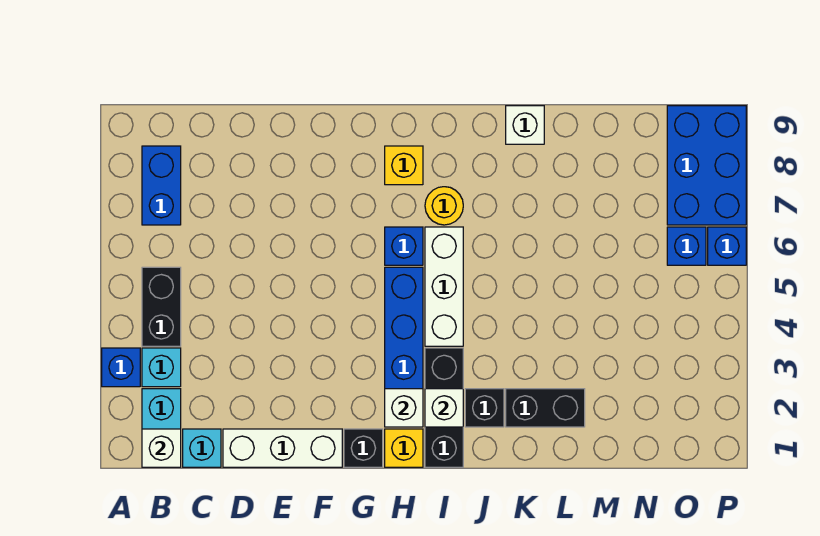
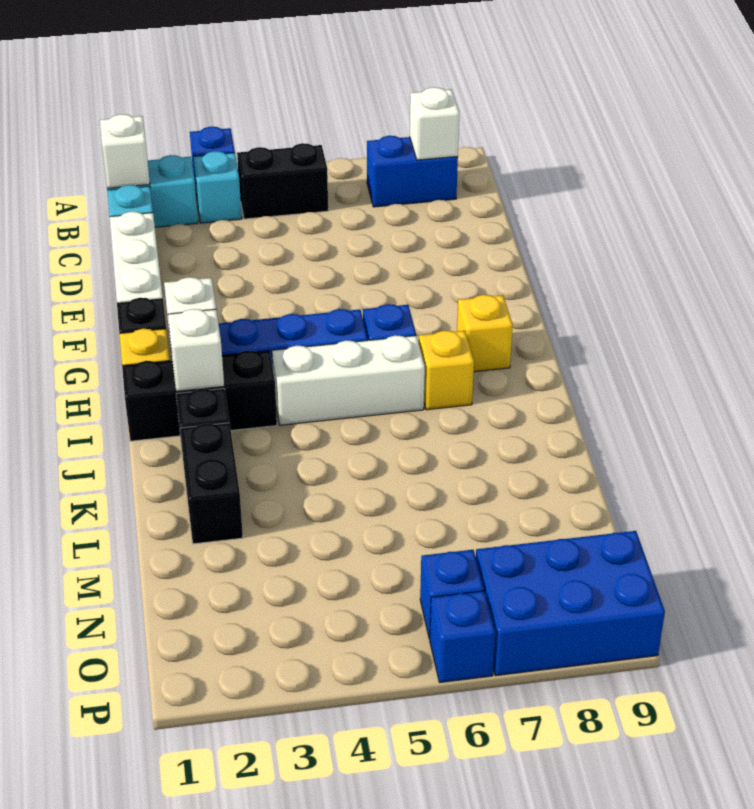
yellow round brick I7 level 1 -> yellow brick I7 level 1
white brick K9 level 1 -> white brick B8 level 2

